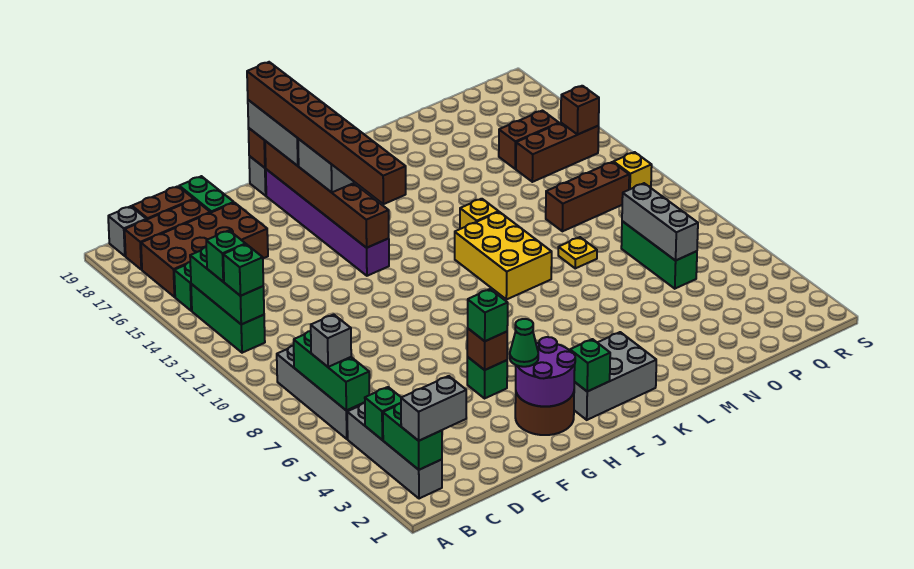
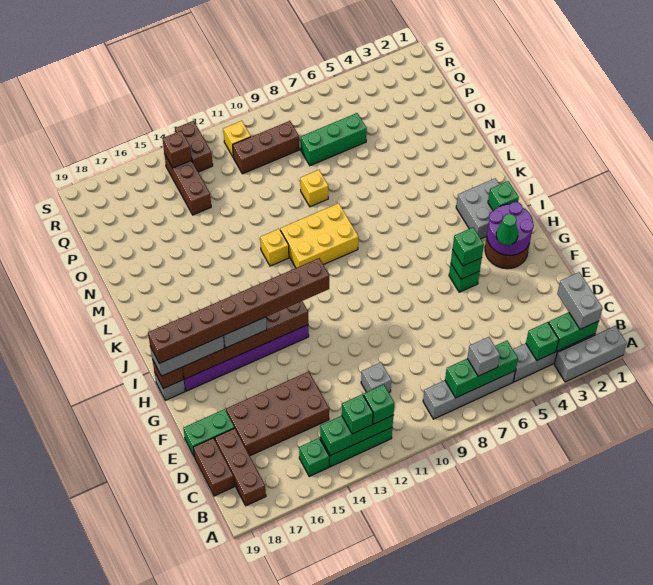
brown brick B16:E17 level 1 -> brown brick D14:E17 level 1
grey brick B19 level 1 -> grey brick D11 level 1
brown brick G5 level 2 -> green brick G5 level 2
grey brick I2:K3 level 1 -> grey brick I2:J3 level 1
yellow plate N9 level 1 -> yellow brick N9 level 1
brown brick O11:Q11 level 1 -> brown brick Q9:Q11 level 1
grey brick P6:P8 level 2 -> grey brick A1:A3 level 1
brown brick P15:Q15 level 1 -> brown brick R13:S13 level 1

